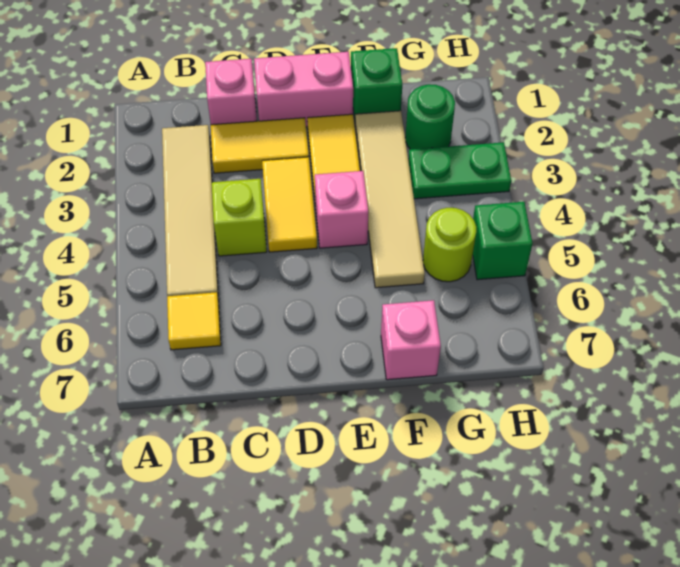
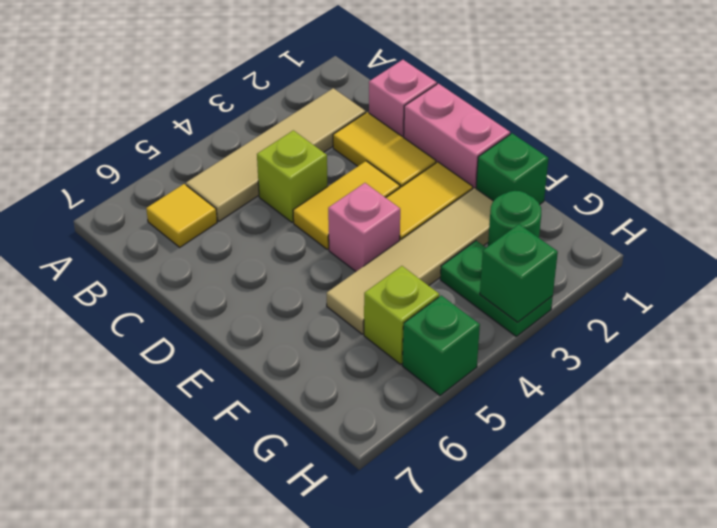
pink brick F7 level 1 -> none
lime round brick G5 level 1 -> lime brick G5 level 1
none -> green brick H3 level 2

